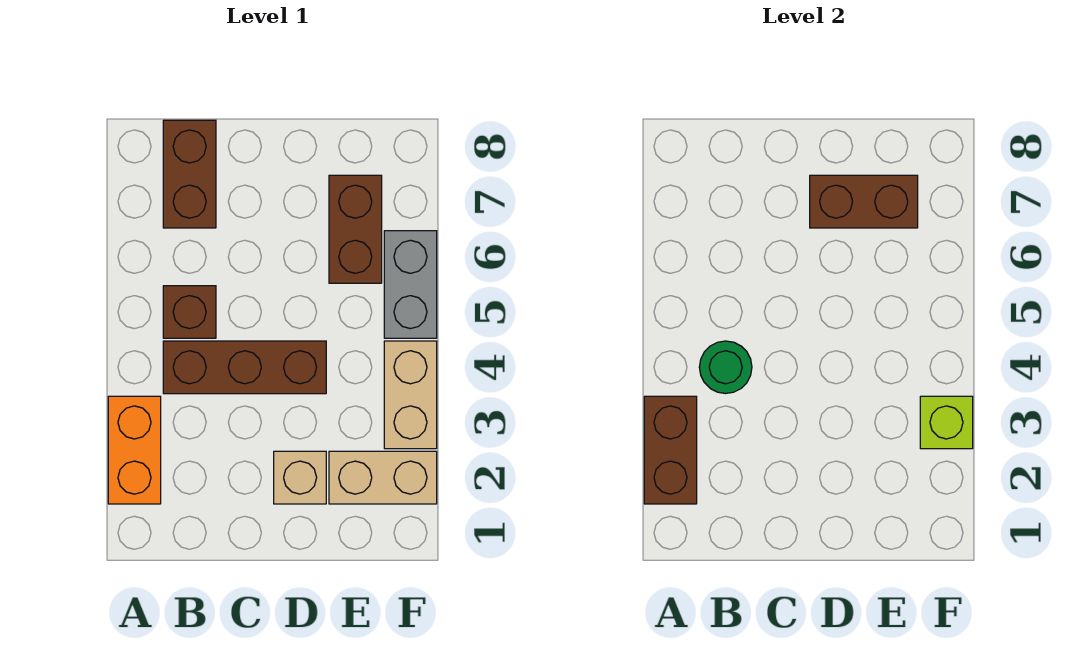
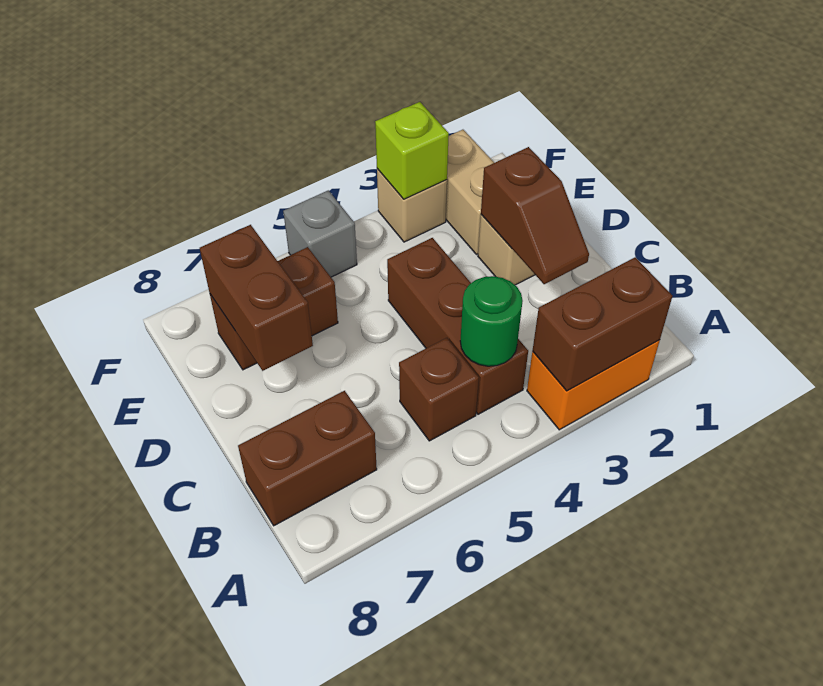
none -> brown slope C2:D2 level 2 top D
tan brick F3:F4 level 1 -> tan brick F3 level 1
grey brick F5:F6 level 1 -> grey brick F5 level 1

